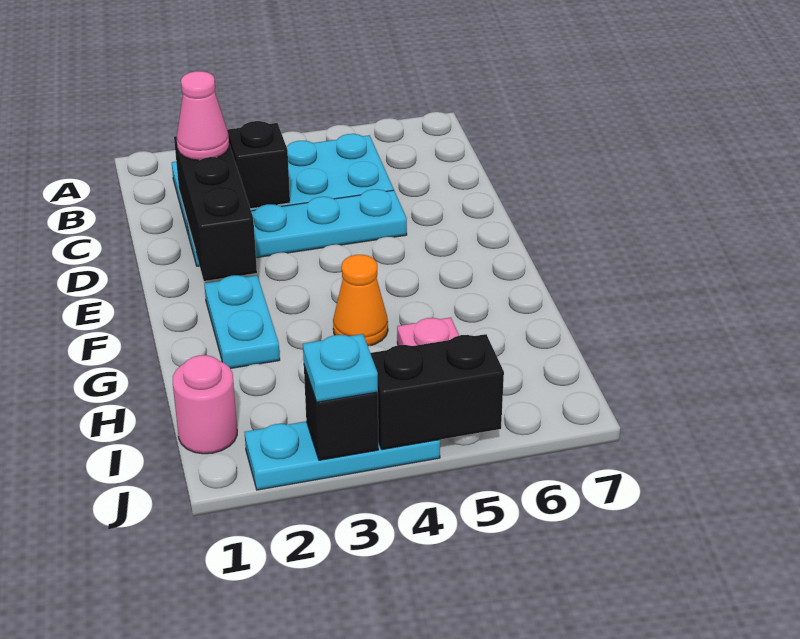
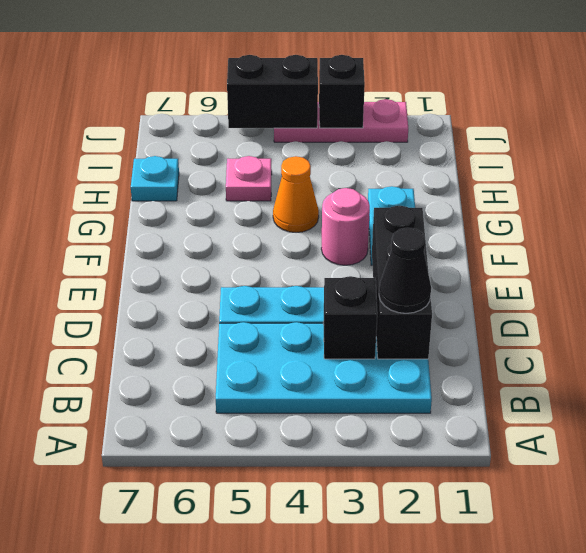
pink cone C2 level 3 -> black cone C2 level 3
pink round brick I1 level 1 -> pink round brick F3 level 1
cyan plate J2:J4 level 1 -> pink plate J2:J4 level 1
cyan plate J3 level 3 -> cyan plate H7 level 1

